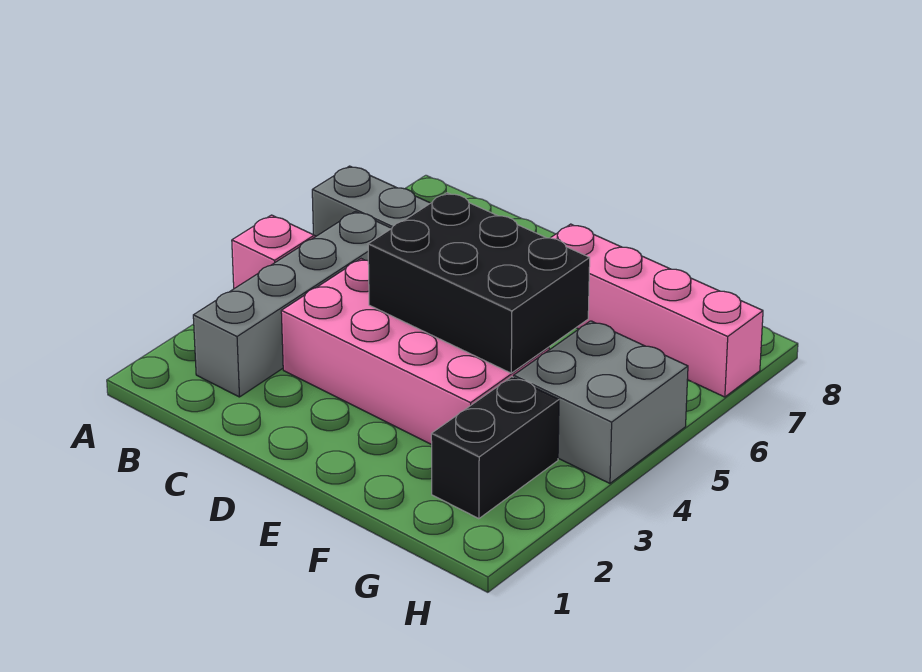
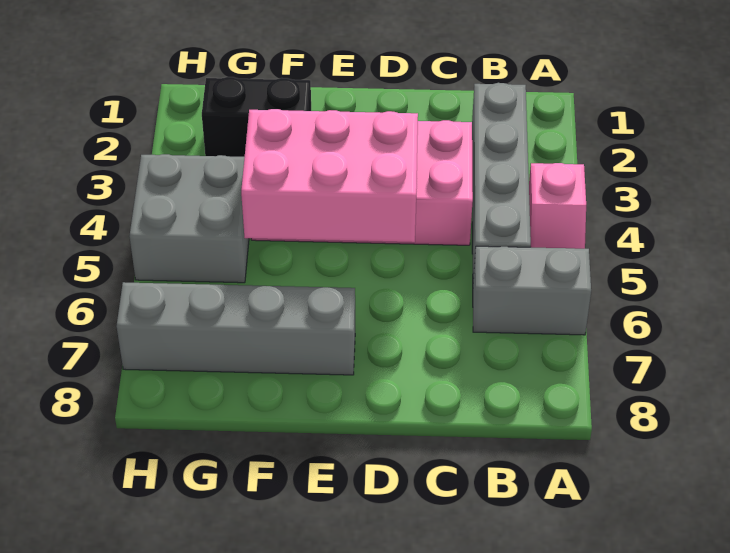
black brick D4:F5 level 2 -> pink brick D4:F5 level 2
pink brick E7:H7 level 1 -> grey brick E7:H7 level 1
black brick G2:G3 level 1 -> black brick F2:G2 level 1

